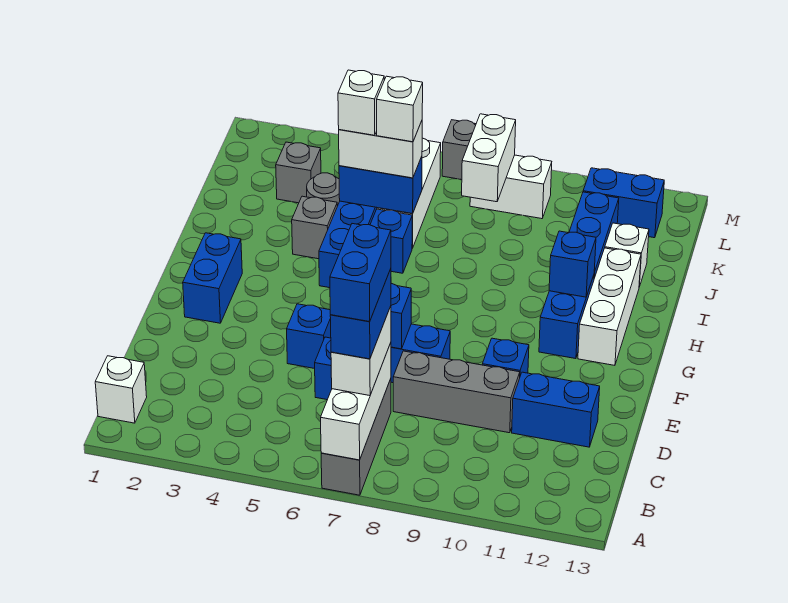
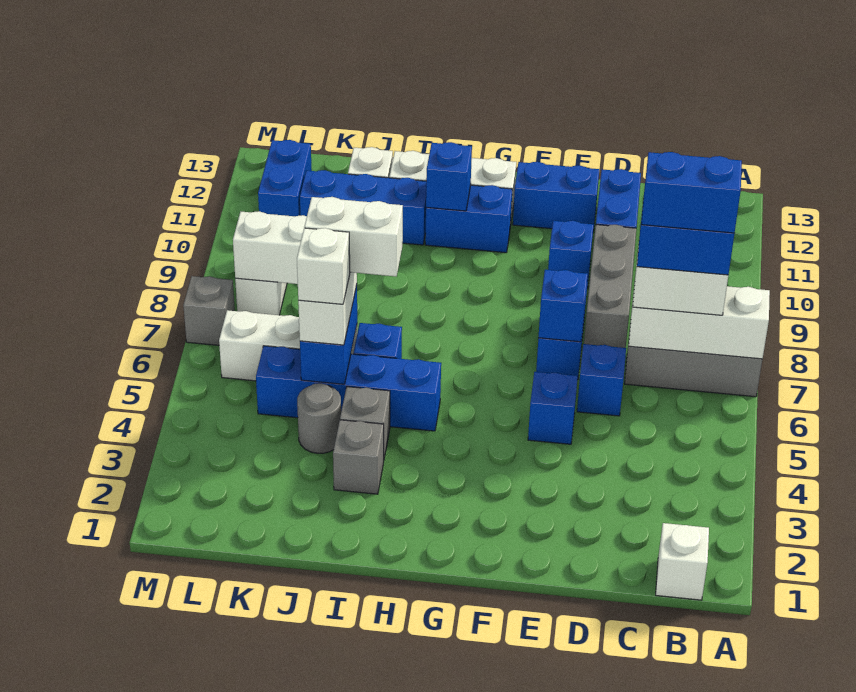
blue brick F2:G2 level 1 -> blue brick E12:F12 level 1
white brick J6 level 4 -> white brick I6:J6 level 4
grey brick K3 level 1 -> grey brick I3 level 1

